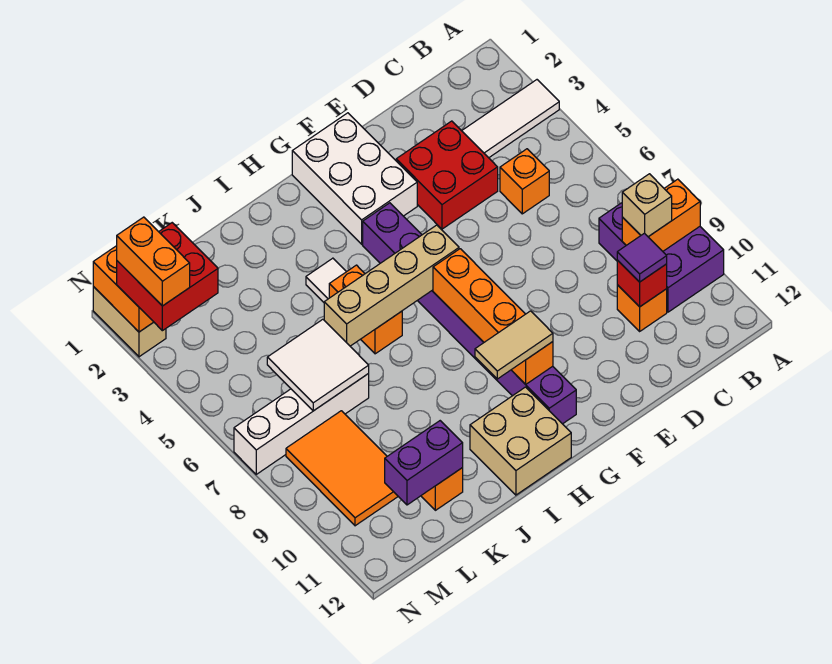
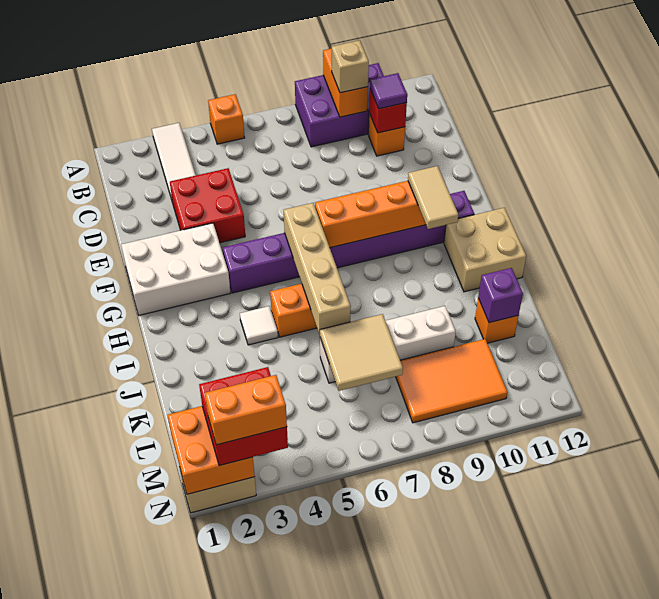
orange brick C5 level 1 -> orange brick A5 level 1
white tile K6:L7 level 2 -> tan tile K6:L7 level 2
white brick K7:N7 level 1 -> white brick K6:K9 level 1
purple brick K11:L11 level 2 -> purple brick K11 level 2

